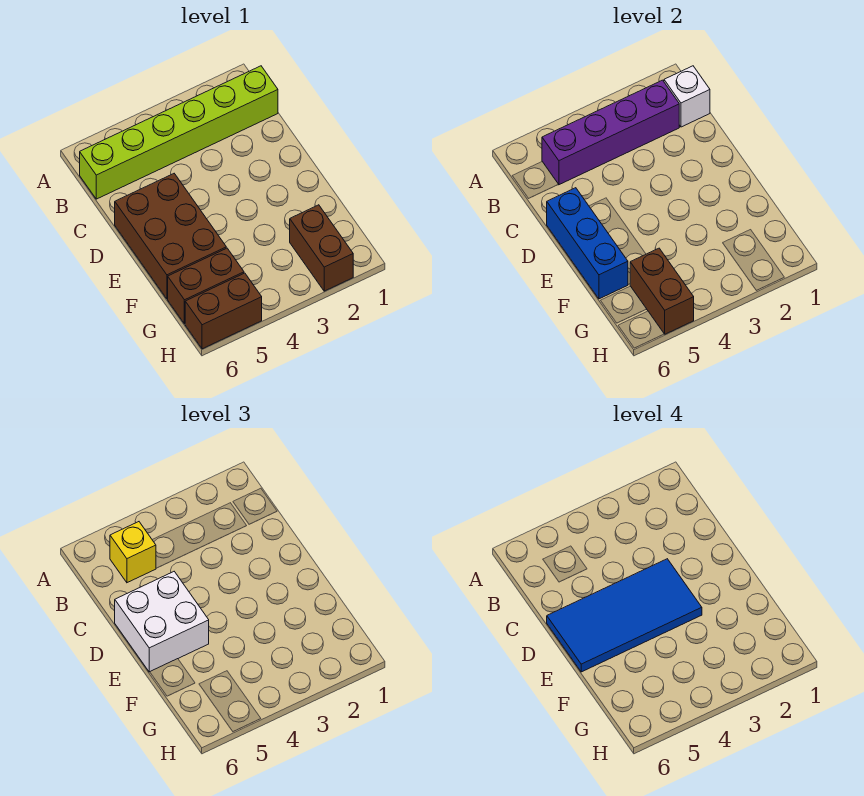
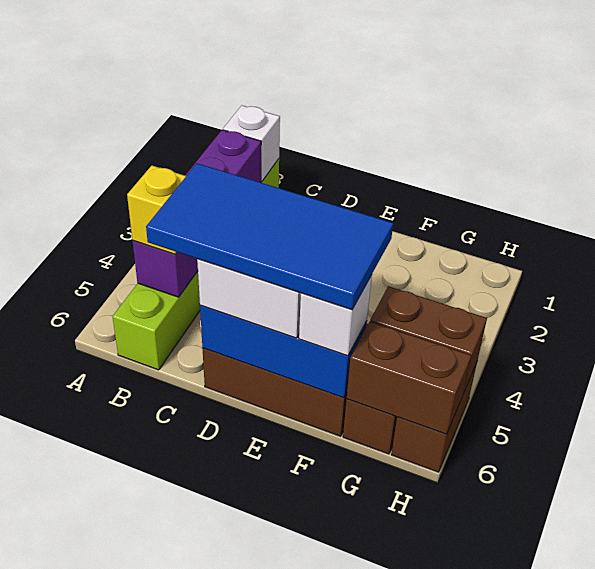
blue tile D3:E6 level 4 -> blue tile C5:F6 level 4
none -> white brick F6 level 3
brown brick G2:H2 level 1 -> brown brick G6:H6 level 2

